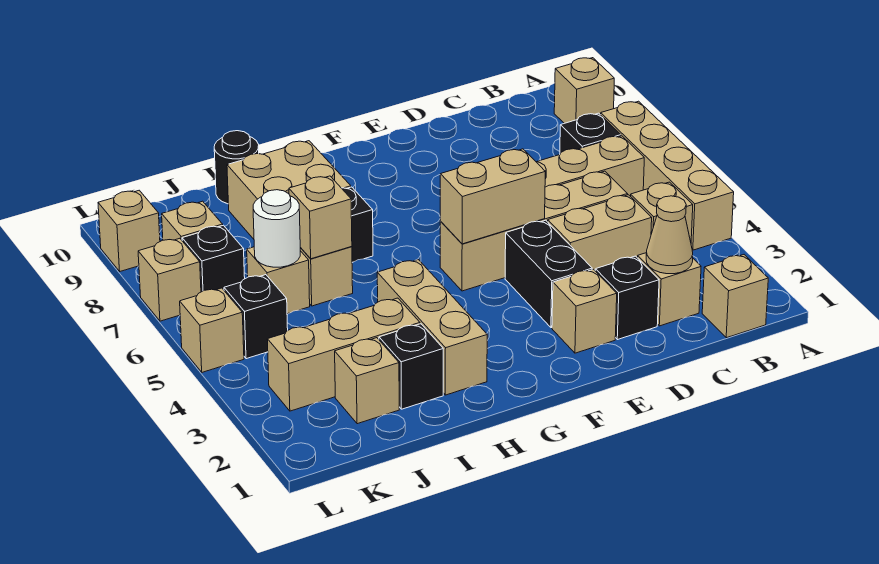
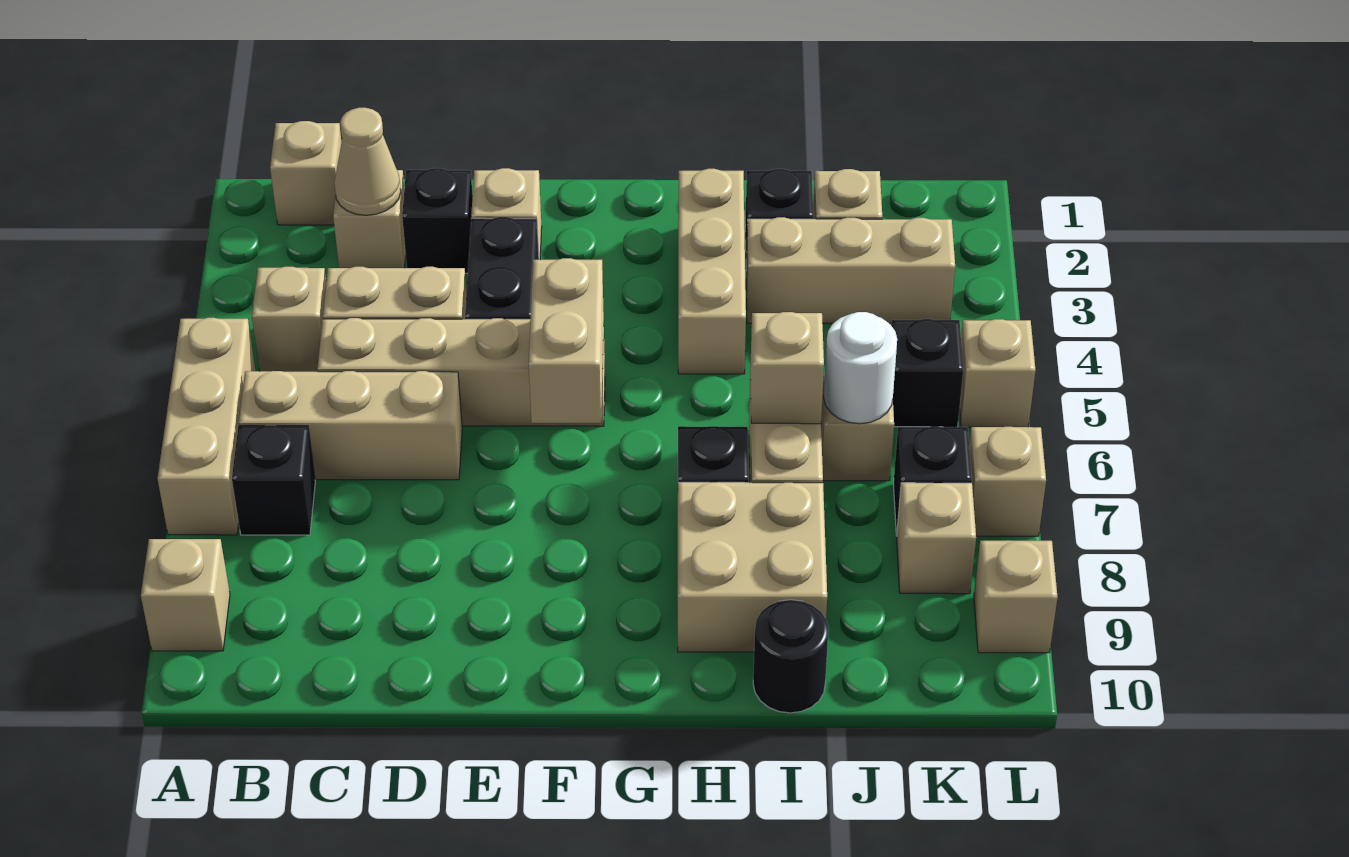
tan brick A4:A7 level 1 -> tan brick A5:A7 level 1
tan brick E5:F5 level 2 -> tan brick F5:F6 level 2

